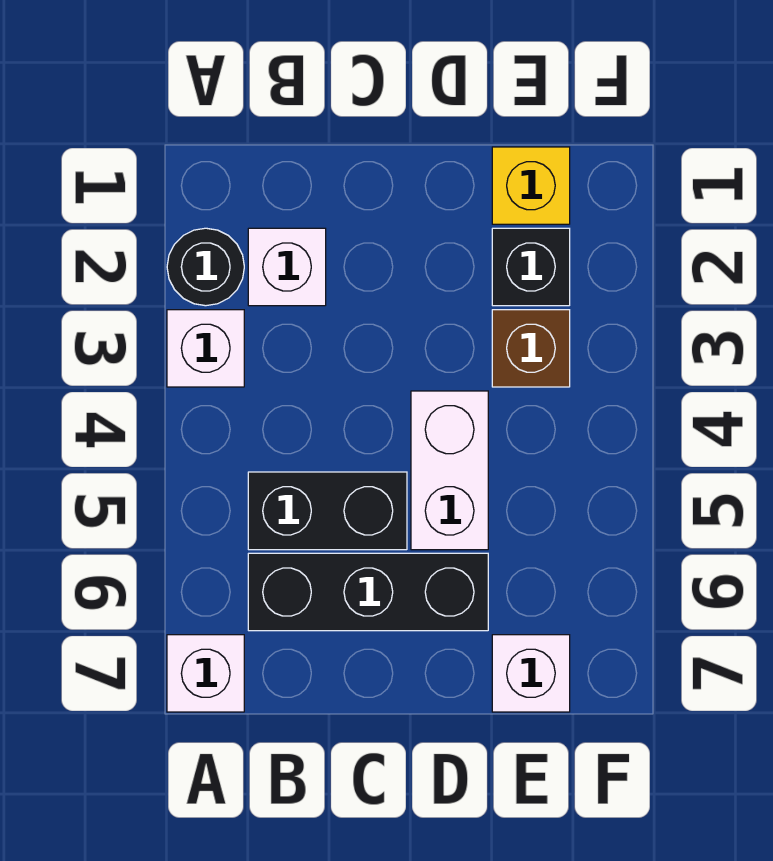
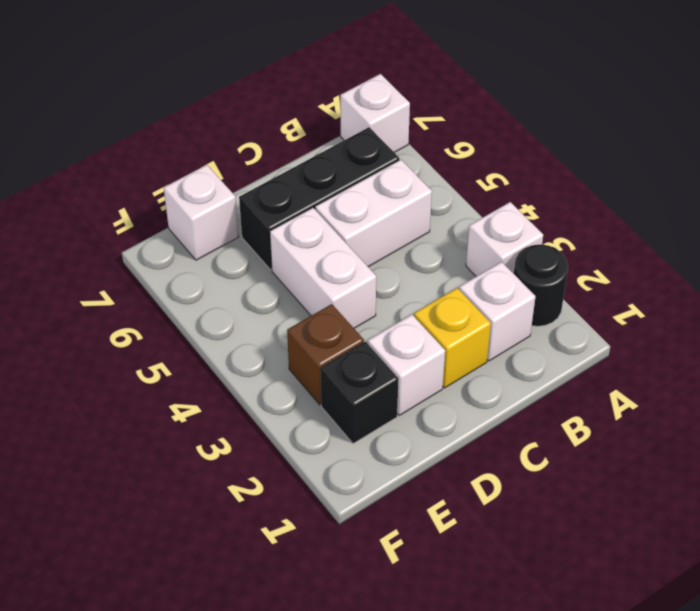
black brick B5:C5 level 1 -> white brick B5:C5 level 1
none -> white brick D2 level 1
yellow brick E1 level 1 -> yellow brick C2 level 1

